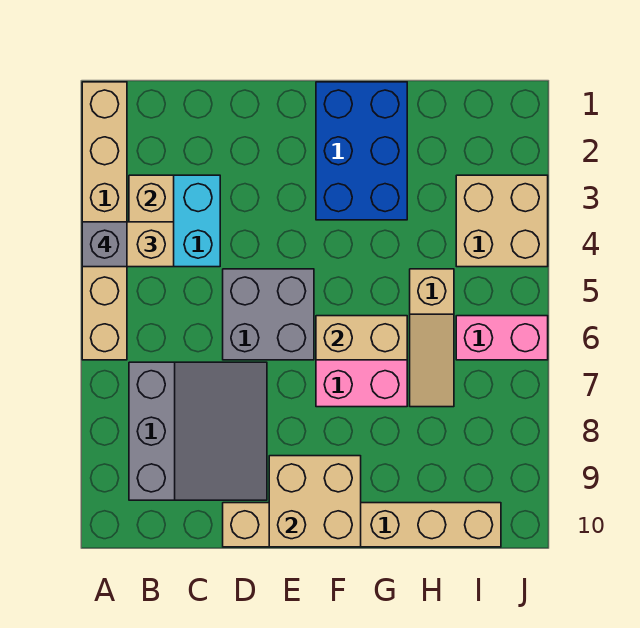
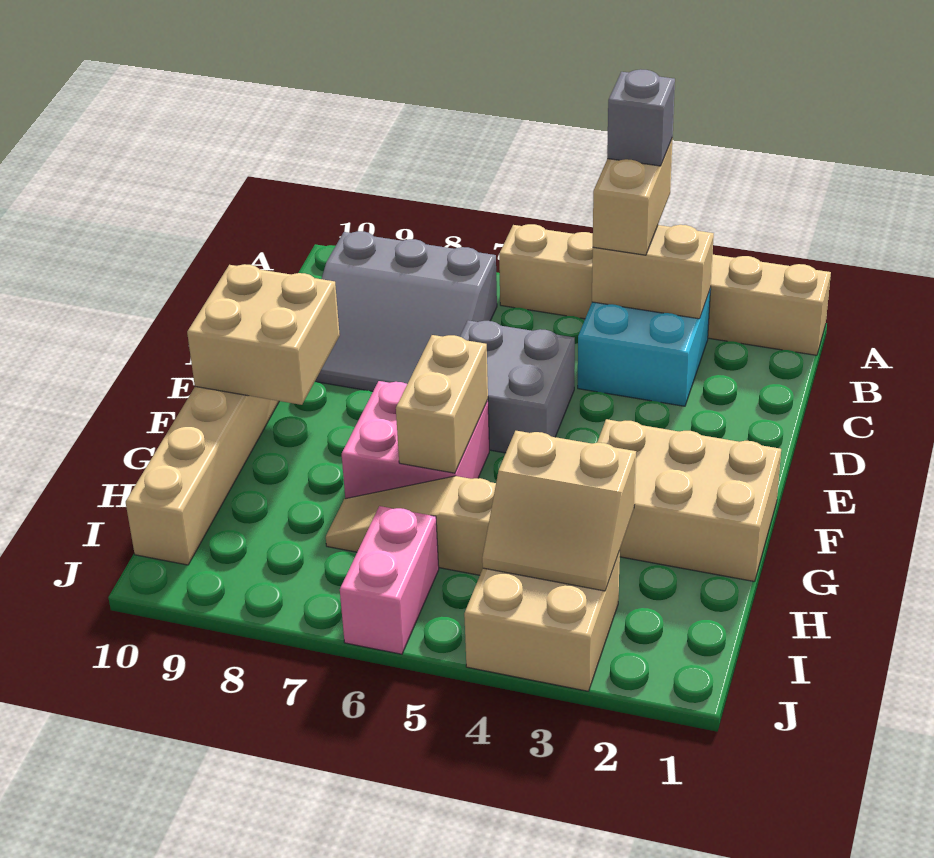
blue brick F1:G3 level 1 -> tan brick F1:G3 level 1
none -> tan slope H3:I4 level 2 top H

